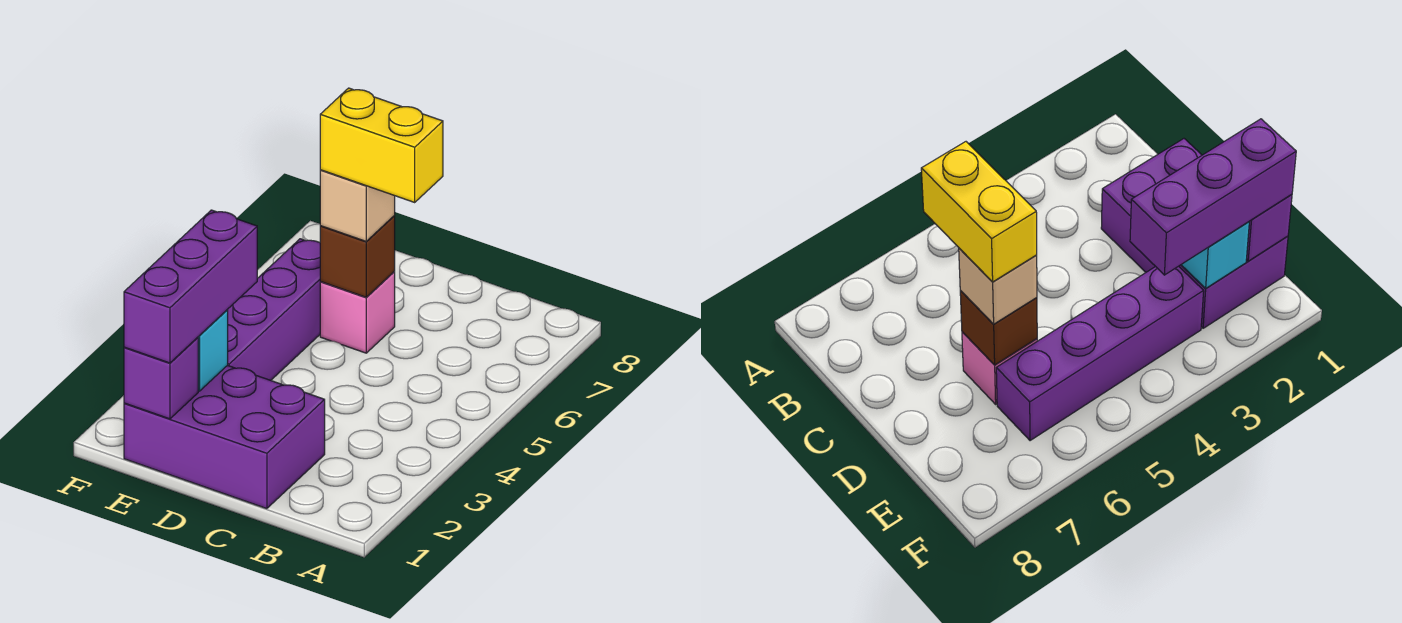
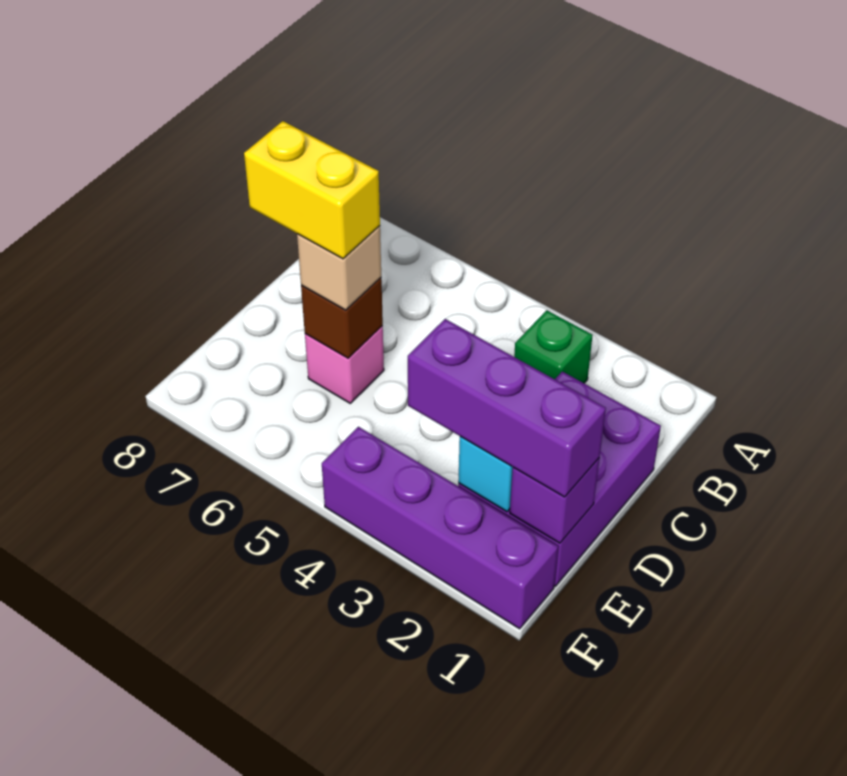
none -> green brick B3 level 1
yellow brick C6:D6 level 4 -> yellow brick D6:D7 level 4
purple brick E3:E6 level 1 -> purple brick F1:F4 level 1

